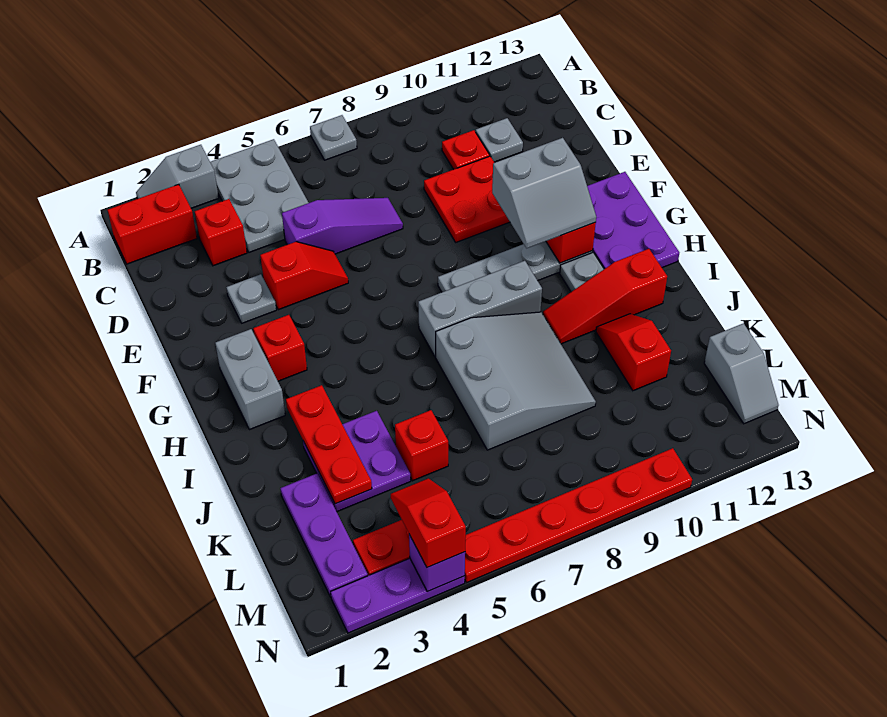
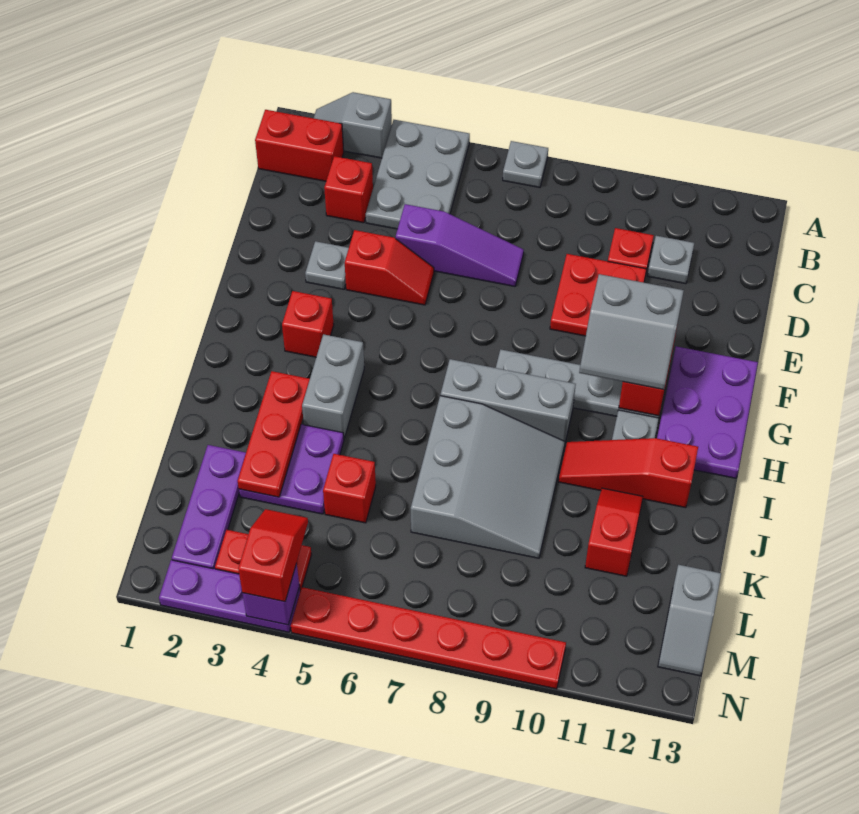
grey brick G2:H2 level 1 -> grey brick H4:I4 level 1

